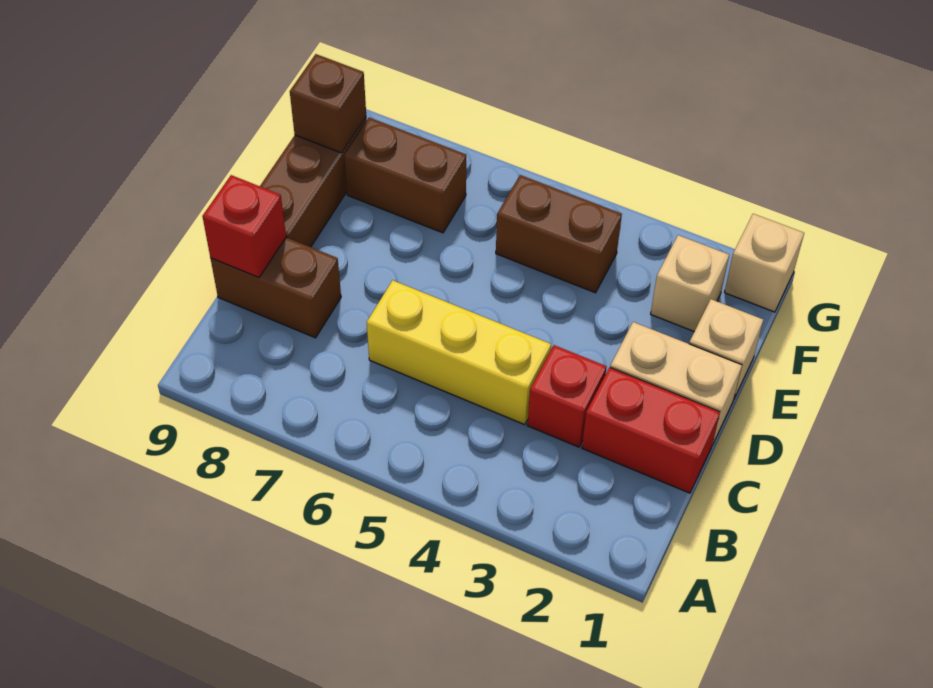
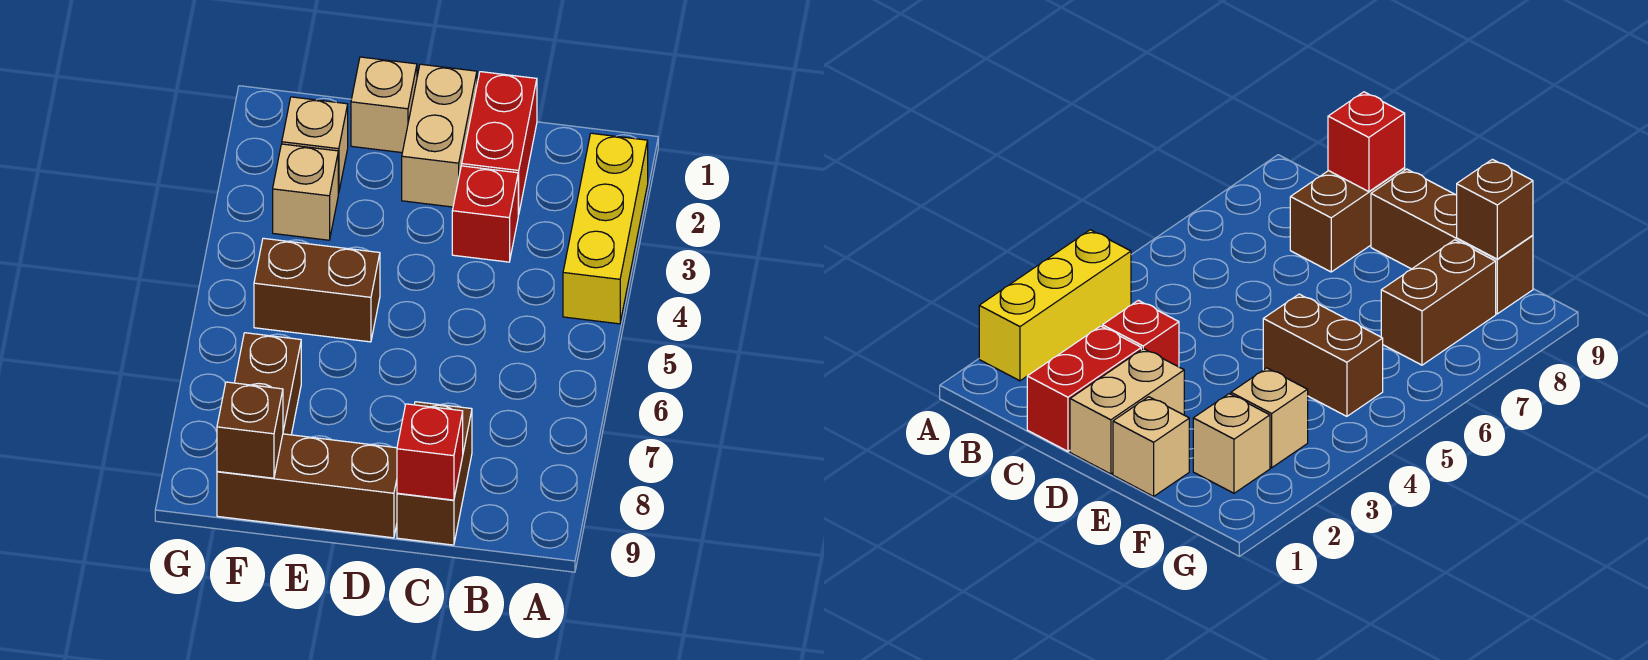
yellow brick C4:C6 level 1 -> yellow brick A2:A4 level 1
brown brick F4:F5 level 1 -> brown brick E5:F5 level 1
tan brick G1 level 1 -> tan brick F3 level 1

